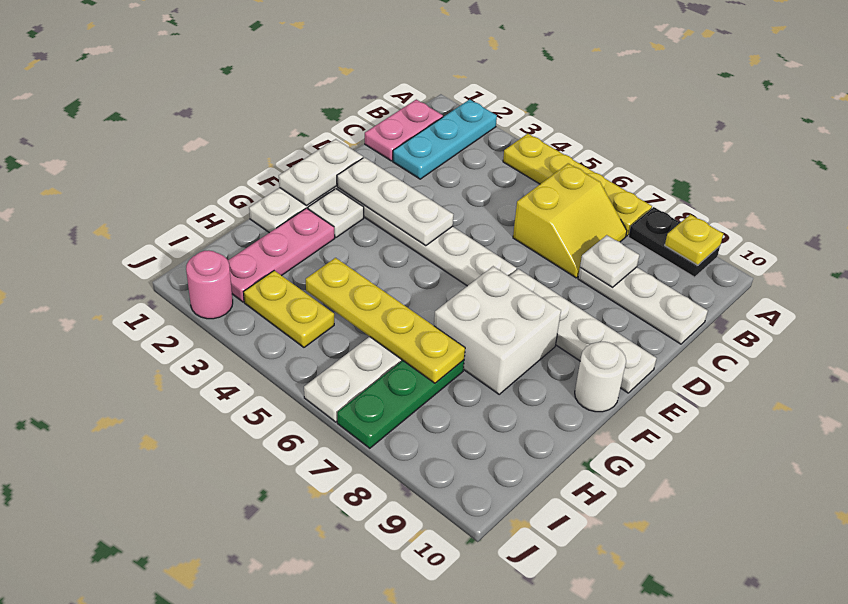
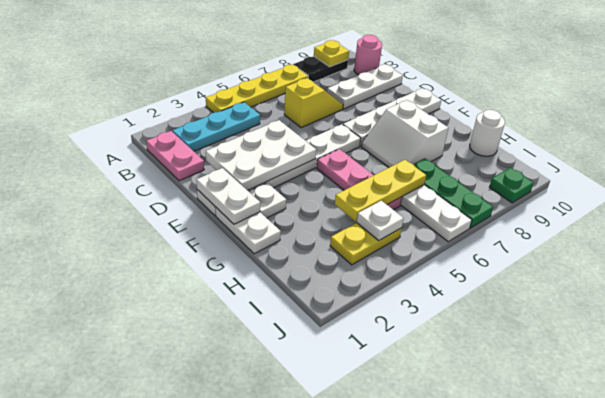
cyan plate A2:C2 level 1 -> cyan plate B2:B4 level 1
yellow slope B6:C7 level 1 top 6 -> yellow slope C6:C7 level 1 top 6
white plate C8 level 2 -> white plate I4 level 2
white plate E2:E4 level 2 -> white plate D2:E4 level 2
white brick F7:G8 level 1 -> white slope F7:G8 level 1 top 8
white round brick F10 level 1 -> white round brick H10 level 1
pink plate G2:I2 level 1 -> pink plate F5:H5 level 1
yellow plate H4:H7 level 2 -> yellow plate H4:H6 level 2
pink round brick J2 level 1 -> pink round brick B10 level 1
none -> green plate J9 level 1

